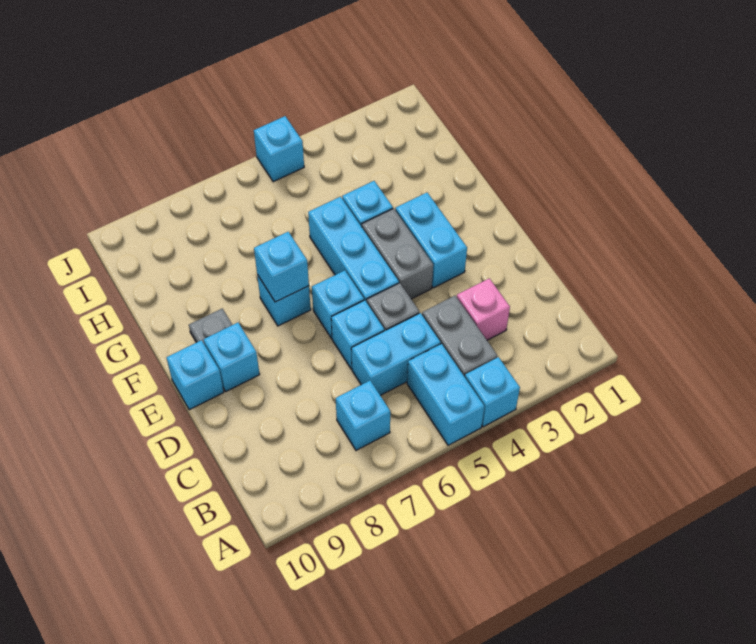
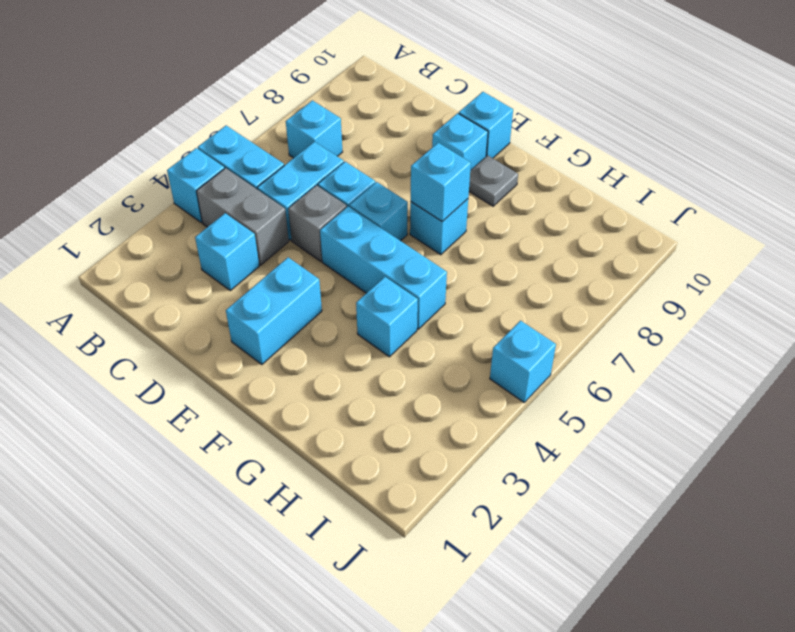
pink brick C3 level 1 -> cyan brick C3 level 1
cyan brick E3:F3 level 1 -> cyan brick E2:E3 level 1
grey brick E4:F4 level 1 -> none

